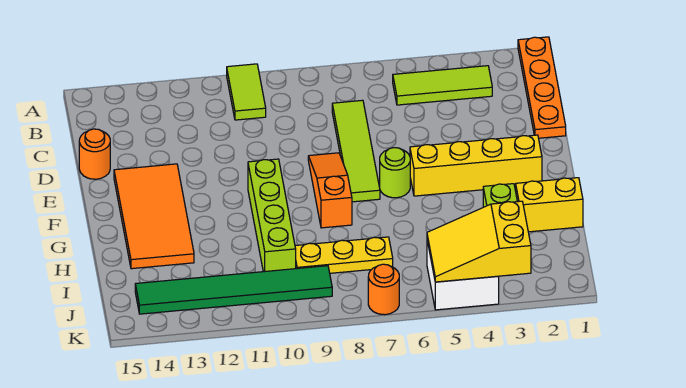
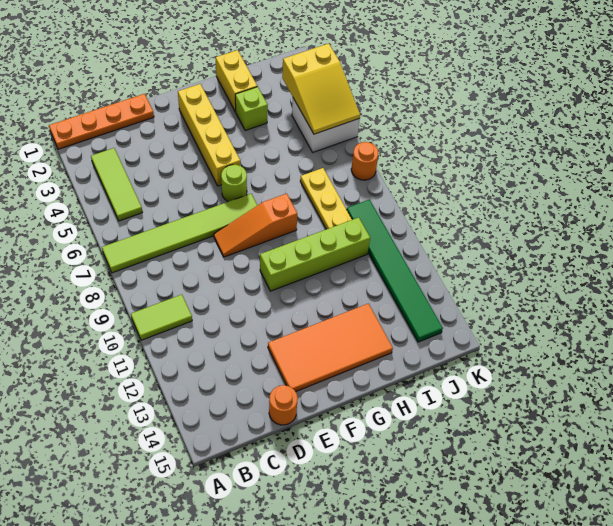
lime tile C7:F7 level 1 -> lime tile A7:F7 level 1

